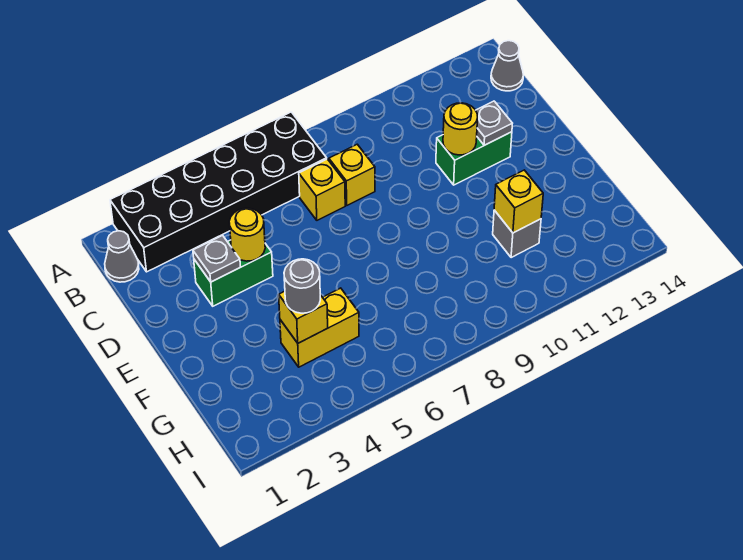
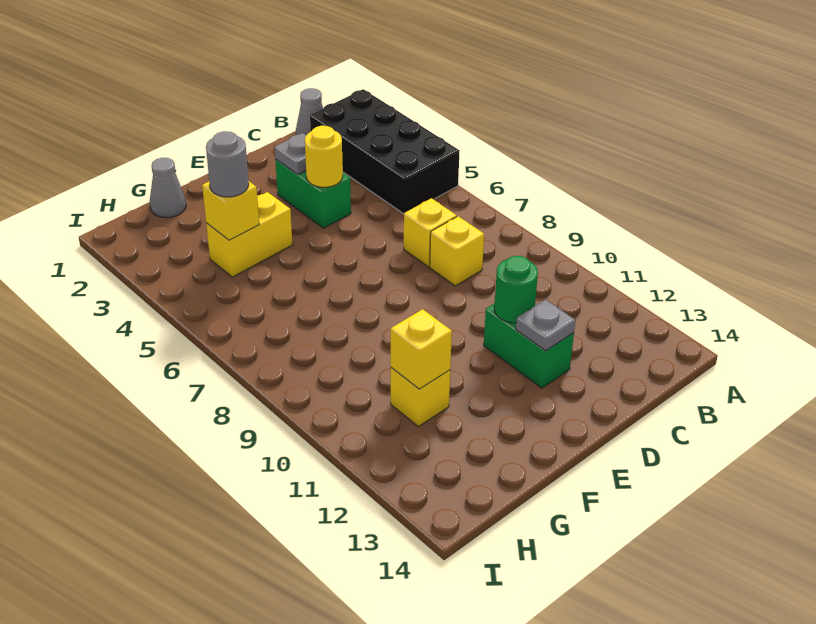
black brick A2:B7 level 1 -> black brick A2:B5 level 1
grey cone B14 level 1 -> grey cone G1 level 1
yellow round brick D11 level 2 -> green round brick D11 level 2
yellow brick G4:G5 level 1 -> yellow brick F4:G4 level 1
grey brick G11 level 1 -> yellow brick G11 level 1

